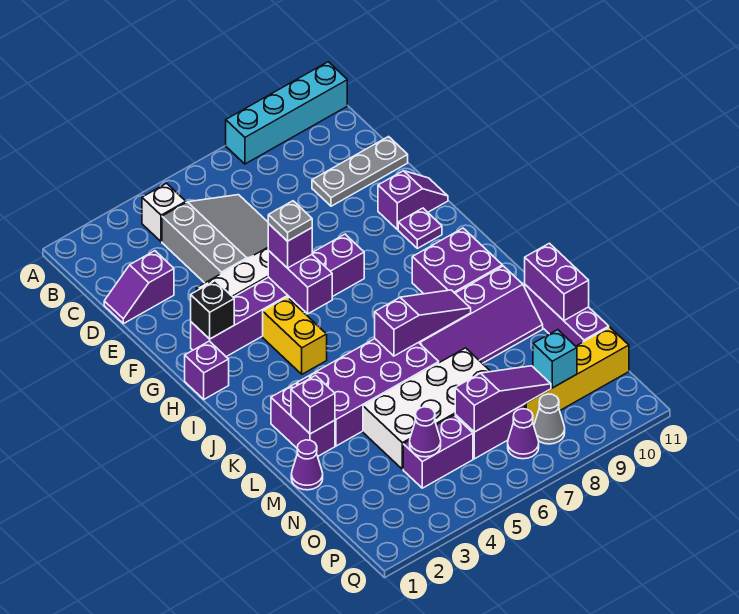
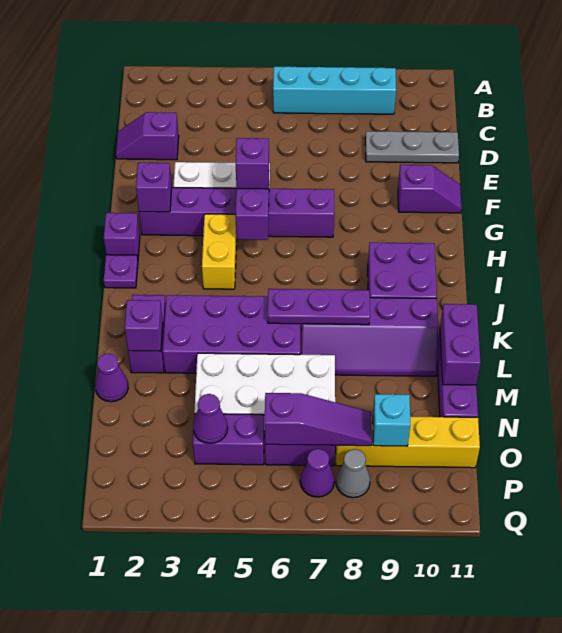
cyan brick A8:A11 level 1 -> cyan brick B6:B9 level 1
white brick B4 level 1 -> none
grey slope C4:E6 level 1 top 4 -> none
black brick G2 level 2 -> purple brick G2 level 2
grey plate G5 level 4 -> none
purple plate G10 level 1 -> purple plate I1 level 1
purple slope K6:K8 level 2 top 6 -> purple plate K6:K8 level 2

